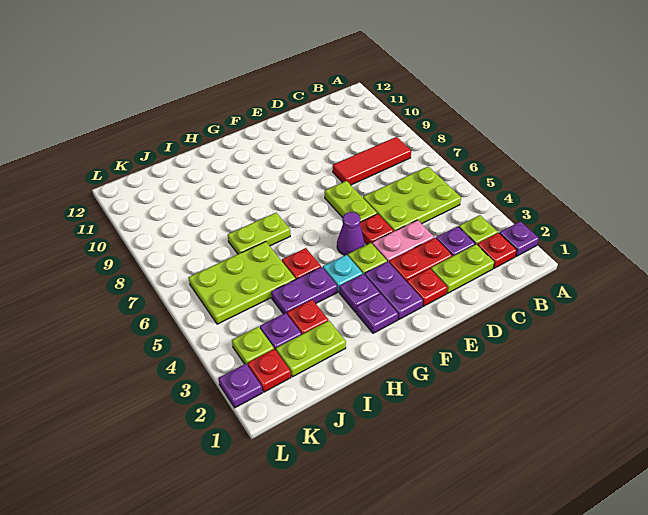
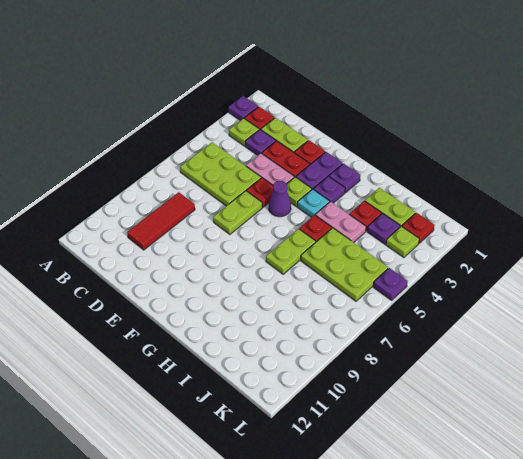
red tile B8:D8 level 1 -> red tile C8:C10 level 1
purple plate H4:I4 level 1 -> pink plate H4:I4 level 1
lime plate H7:I7 level 1 -> lime plate H6:H7 level 1
purple plate L2 level 1 -> purple plate L5 level 1

